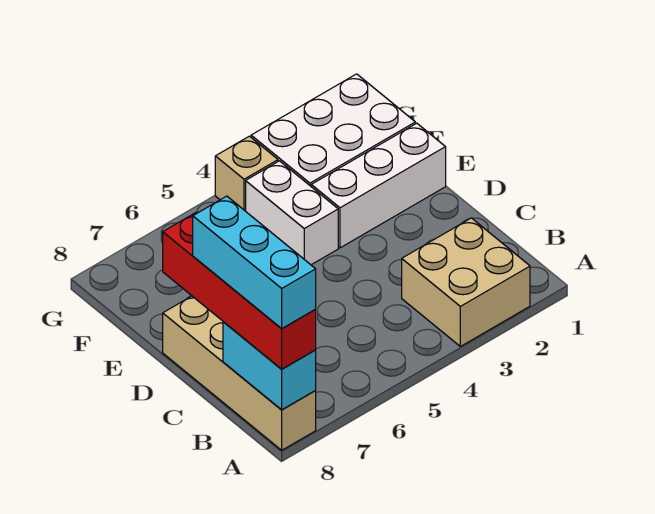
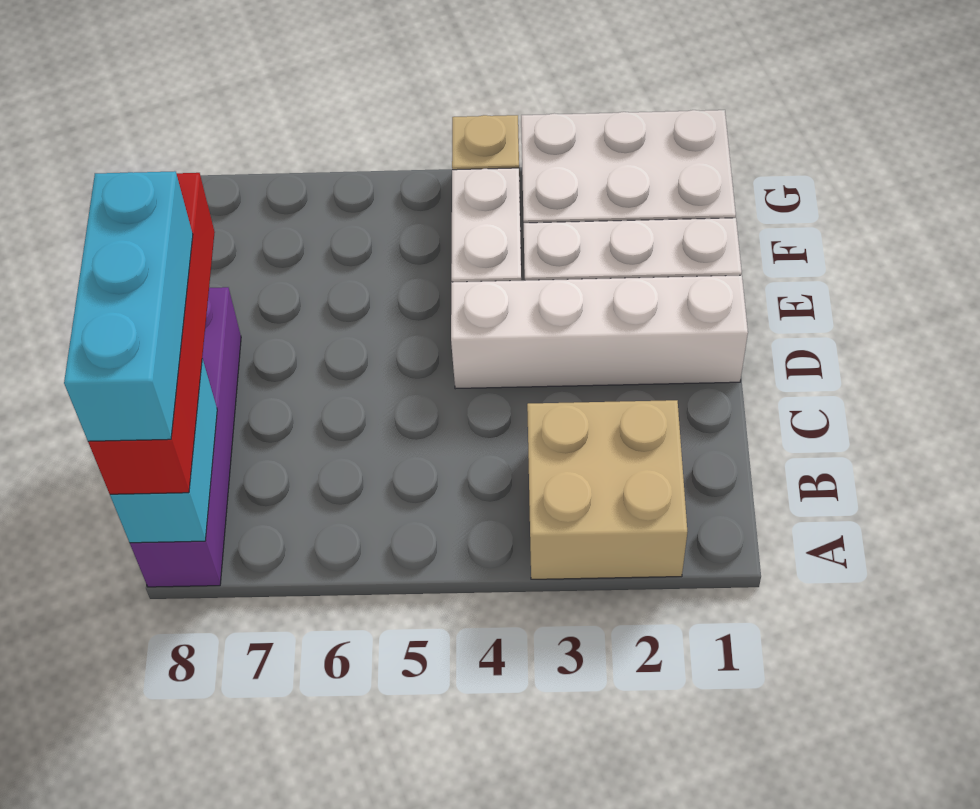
tan brick A8:D8 level 1 -> purple brick A8:D8 level 1
none -> white brick D1:D4 level 1

